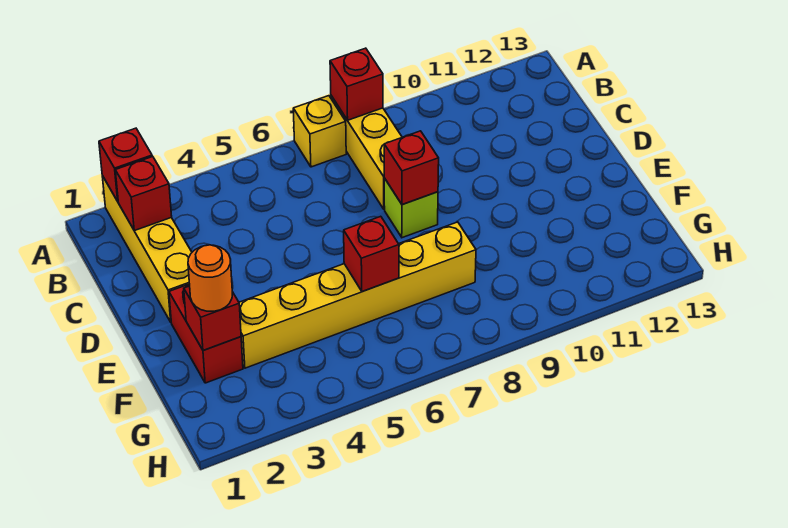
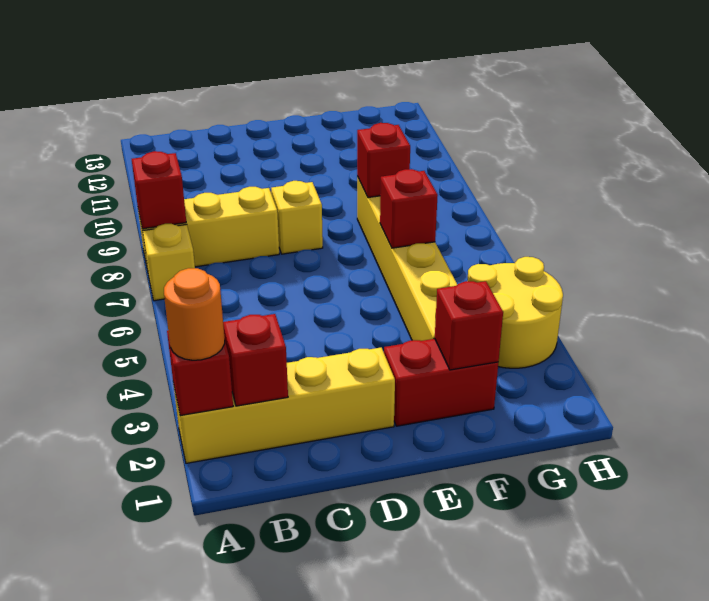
lime brick D8 level 1 -> yellow brick D8 level 1
red brick D8 level 2 -> red brick F8 level 2
orange round brick F2 level 3 -> orange round brick A2 level 3
none -> yellow round brick G3:H4 level 1

